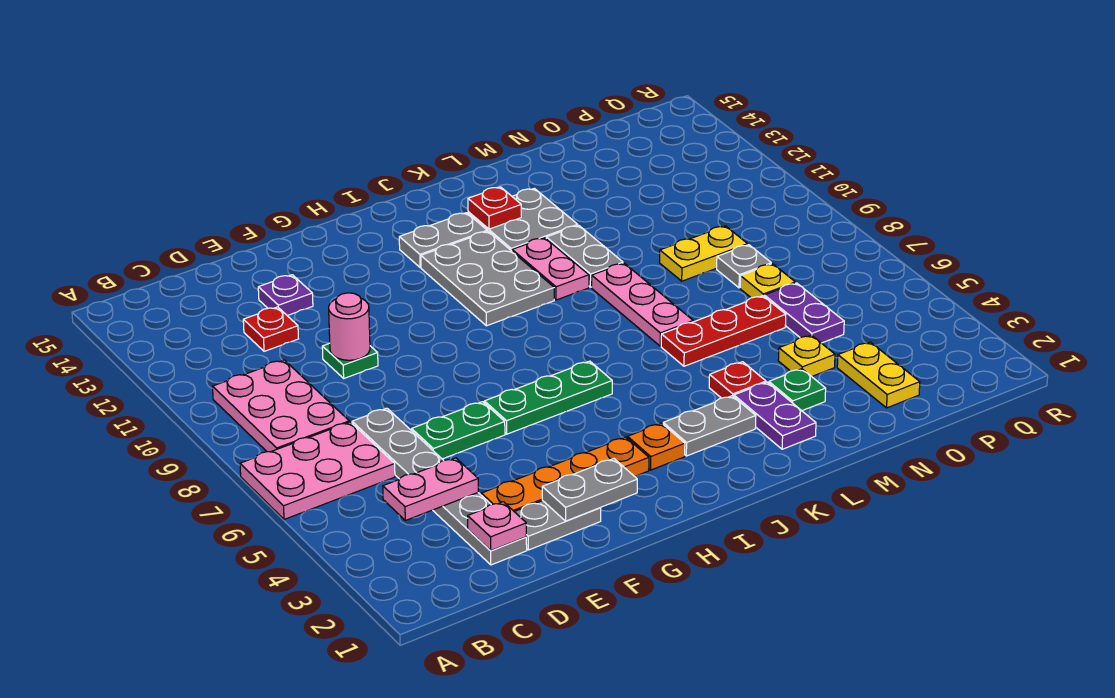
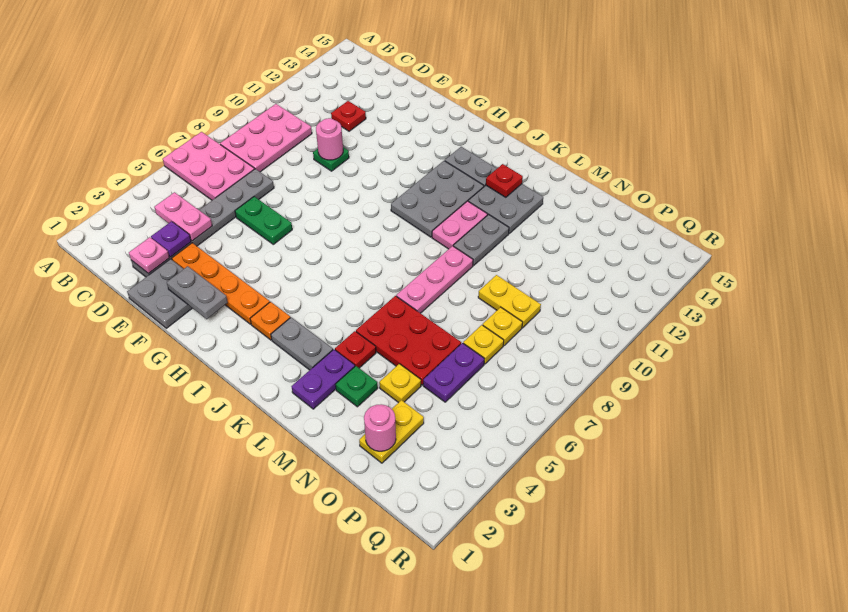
grey plate E2:F2 level 1 -> grey plate E1:F2 level 1
purple plate E13 level 1 -> purple plate D3 level 2
green plate G6:I6 level 1 -> none
red plate L6:N6 level 1 -> red plate L5:N6 level 1
none -> pink round brick O2 level 2
grey plate O8 level 1 -> yellow plate O8 level 1

